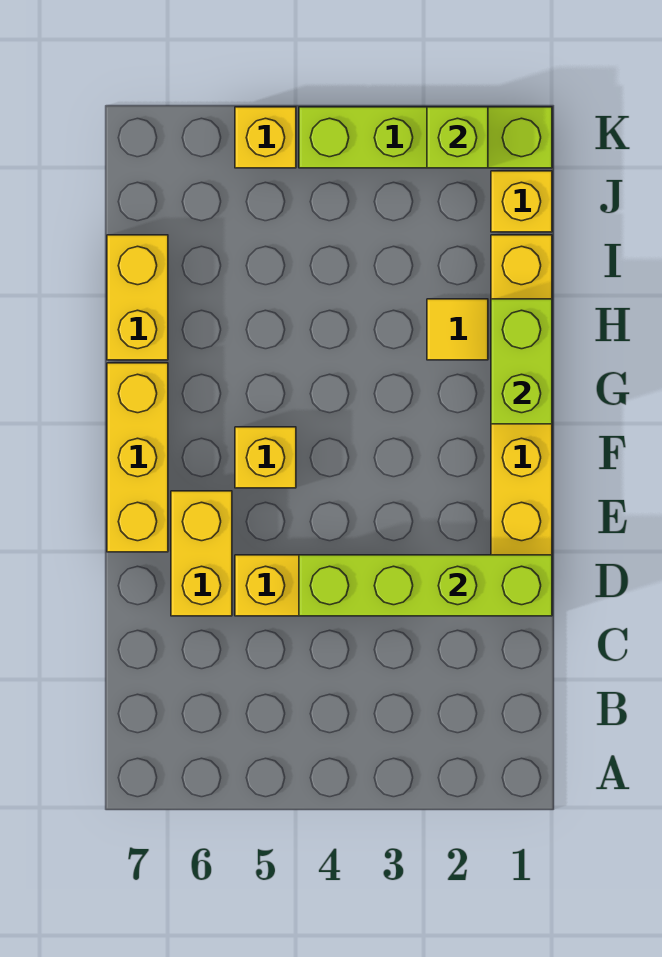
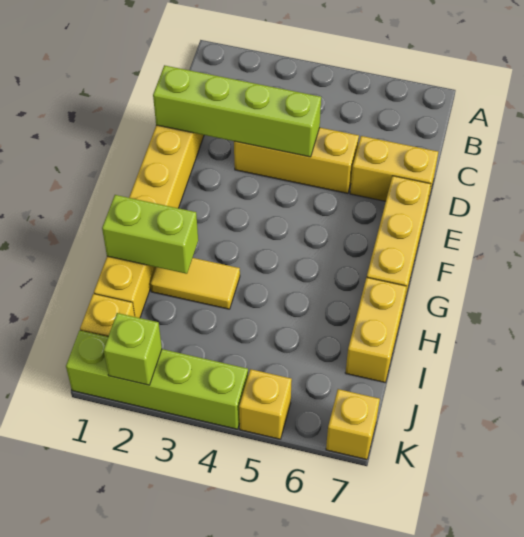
yellow brick D6:E6 level 1 -> yellow brick D6:D7 level 1
yellow brick F5 level 1 -> yellow brick K7 level 1
lime brick G1:H1 level 2 -> lime brick H1:H2 level 2
yellow tile H2 level 1 -> yellow tile H2:H3 level 1

